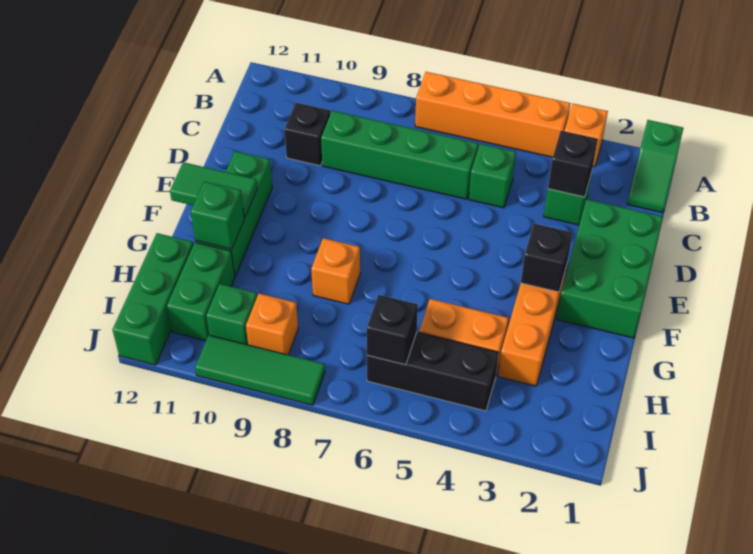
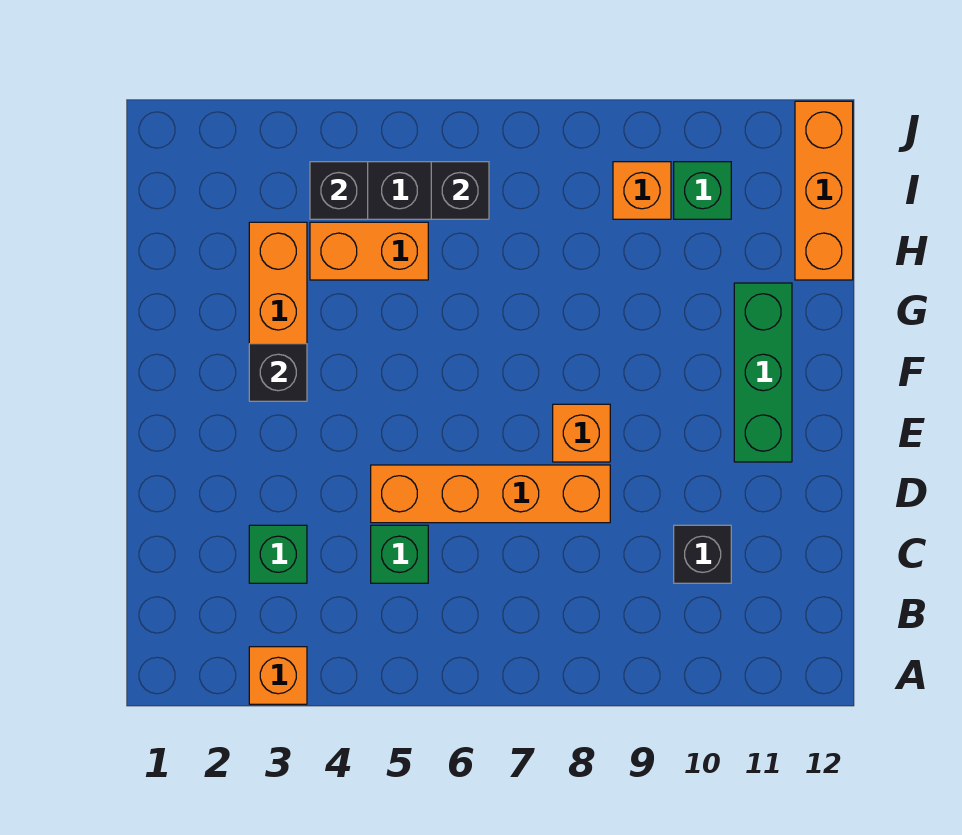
green slope A1:B1 level 1 top A -> none
orange brick A4:A7 level 1 -> orange brick D5:D8 level 1
black brick C3 level 2 -> black brick I4 level 2
green brick C6:C9 level 1 -> none
green brick D1:F2 level 1 -> none
green tile F11:F12 level 2 -> none
orange brick G8 level 1 -> orange brick E8 level 1
green brick G11 level 2 -> none
green brick H11:I11 level 1 -> none
green brick H12:J12 level 1 -> orange brick H12:J12 level 1
green tile J8:J10 level 1 -> none

